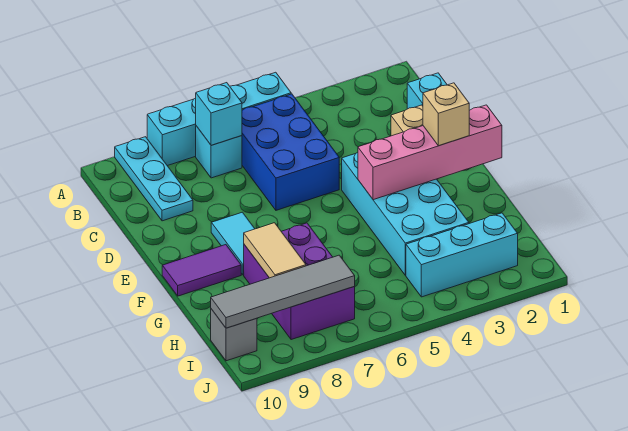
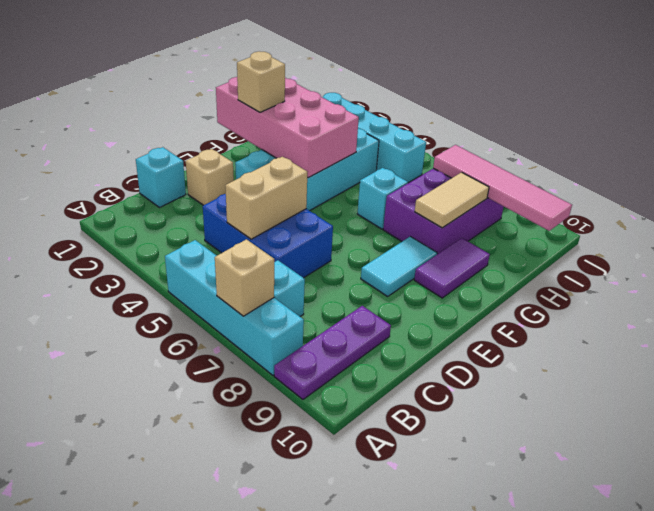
none -> tan brick A7 level 2
cyan plate A9:C9 level 1 -> purple plate A9:C9 level 1
blue brick B5:D6 level 1 -> blue brick C4:D6 level 1
cyan brick B7 level 2 -> cyan brick G6 level 1
none -> tan brick C5:D5 level 2
pink brick F1:F4 level 2 -> pink brick F1:G4 level 2
purple tile F9:F10 level 1 -> purple tile F9:G9 level 1
cyan brick I2:I4 level 1 -> cyan brick I2:I5 level 1
grey tile I7:I10 level 2 -> pink tile I7:I10 level 2
grey brick I10 level 1 -> none

